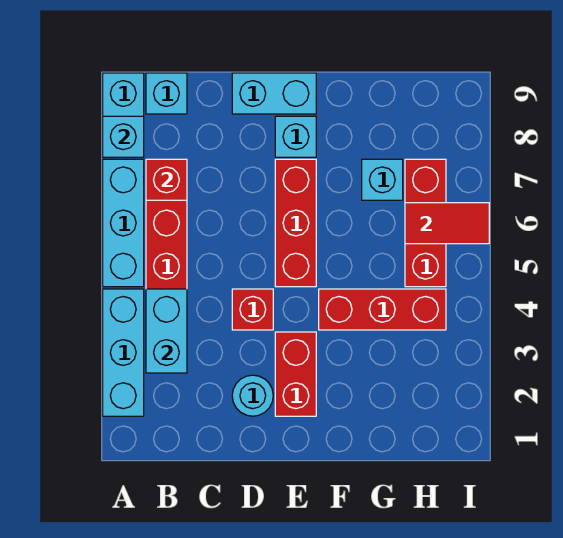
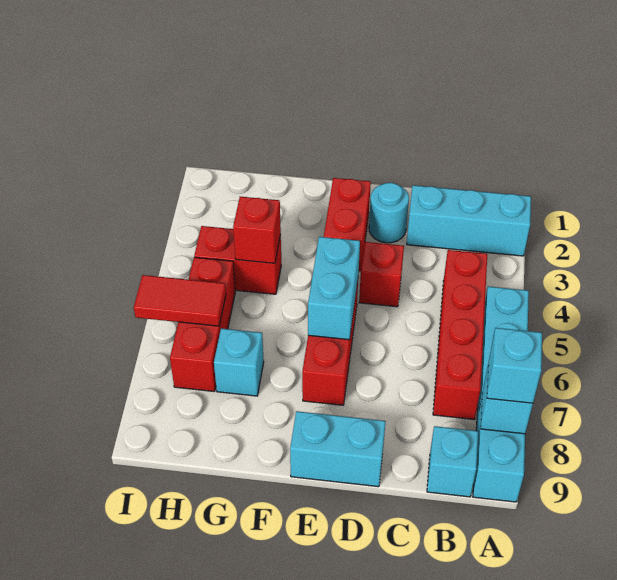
cyan brick A2:A4 level 1 -> cyan brick A2:C2 level 1
cyan brick B3:B4 level 2 -> cyan brick E5:E6 level 2
red brick B7 level 2 -> red brick G4 level 2
cyan brick E8 level 1 -> cyan brick A8 level 3
red brick F4:H4 level 1 -> red brick G4:H4 level 1

